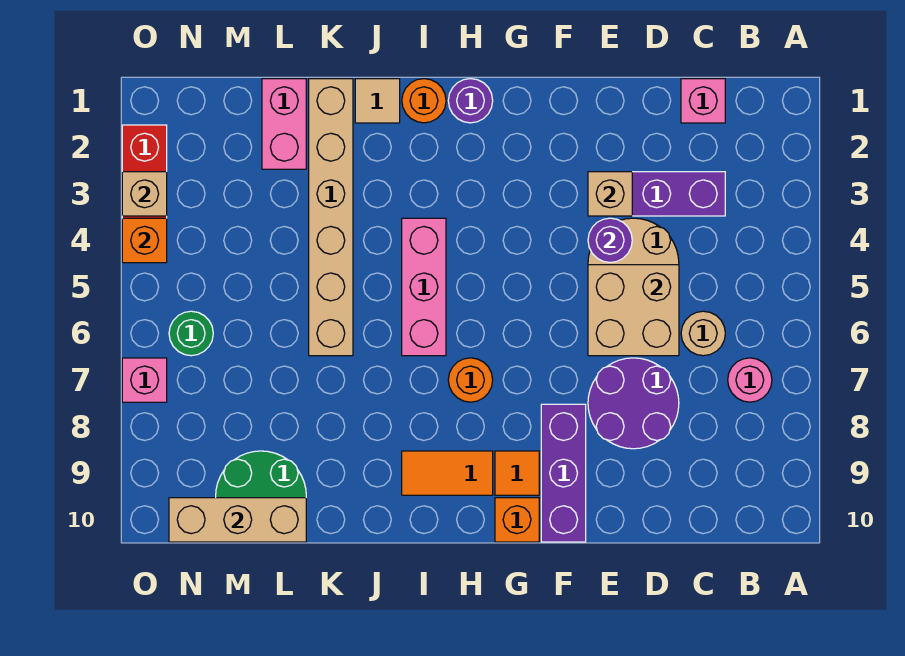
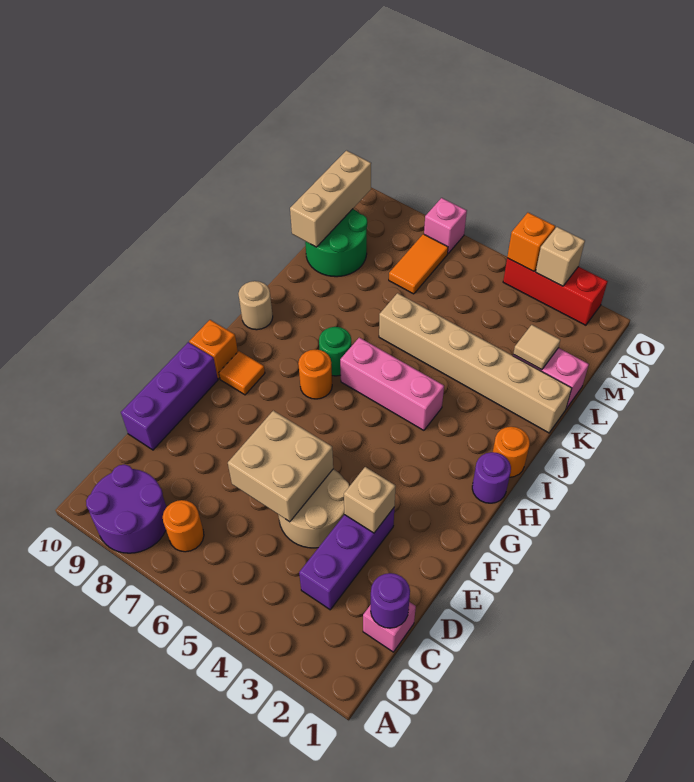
pink round brick B7 level 1 -> orange round brick B7 level 1
tan round brick C6 level 1 -> tan round brick I10 level 1
purple round brick D7:E8 level 1 -> purple round brick A8:B9 level 1
purple round brick E4 level 2 -> purple round brick C1 level 2
purple brick F8:F10 level 1 -> purple brick D10:F10 level 1
orange tile H9:I9 level 1 -> orange tile M7:N7 level 1
tan tile J1 level 1 -> tan tile L2 level 2
green round brick N6 level 1 -> green round brick I7 level 1

